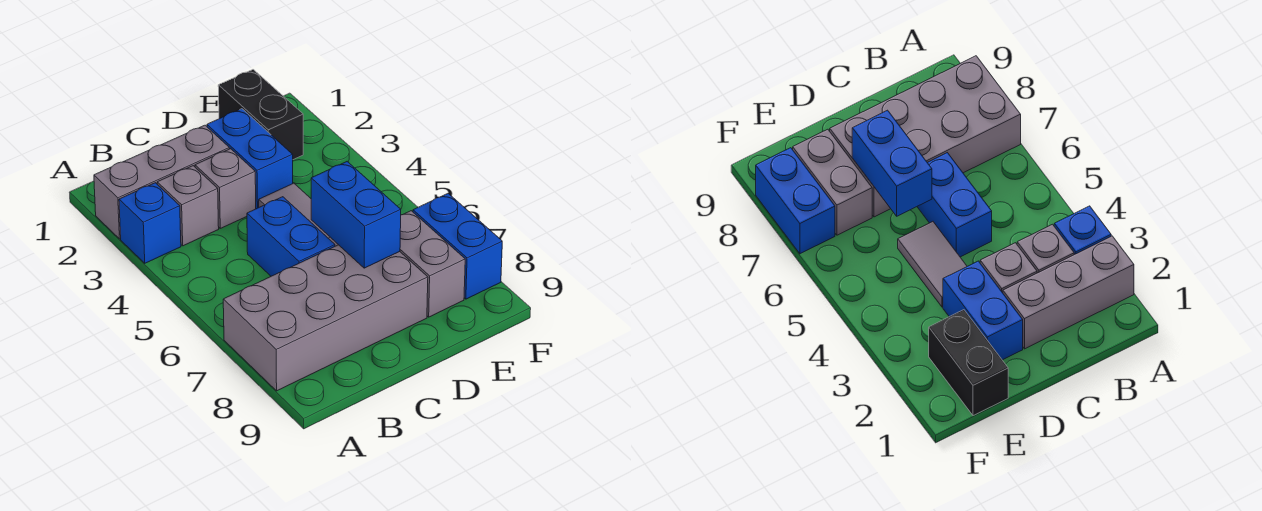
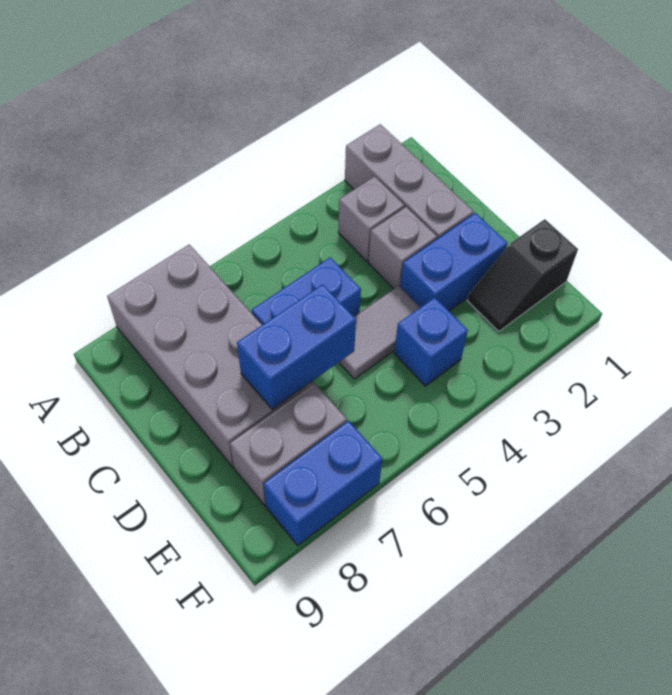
blue brick A3 level 1 -> blue brick E4 level 1
black brick E1:E2 level 1 -> black slope E1:E2 level 1 top 1

